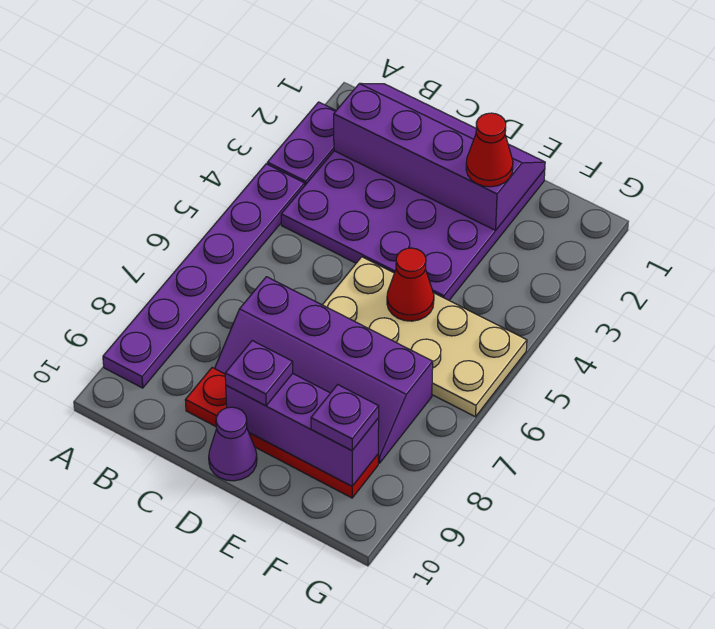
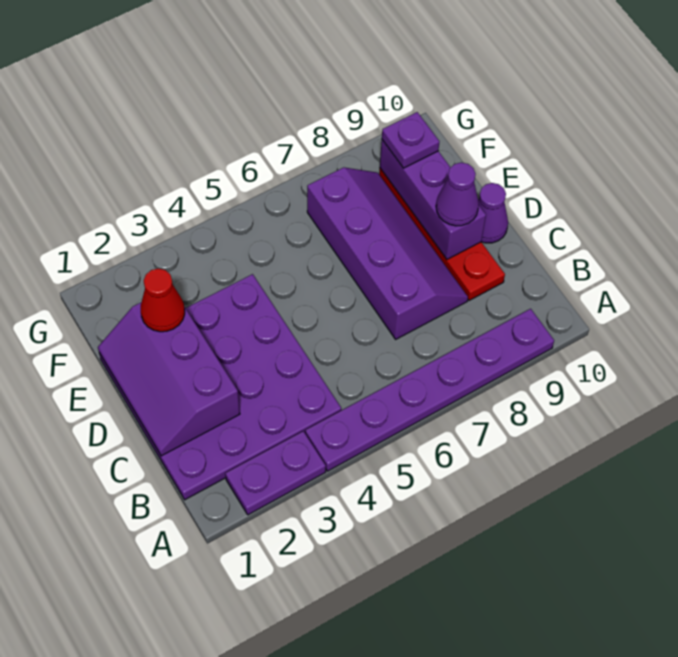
purple slope B1:E2 level 2 top 2 -> purple slope C1:E2 level 2 top 2
tan plate D5:G6 level 1 -> none
purple plate D9 level 3 -> purple cone D9 level 3
red cone E5 level 2 -> none

